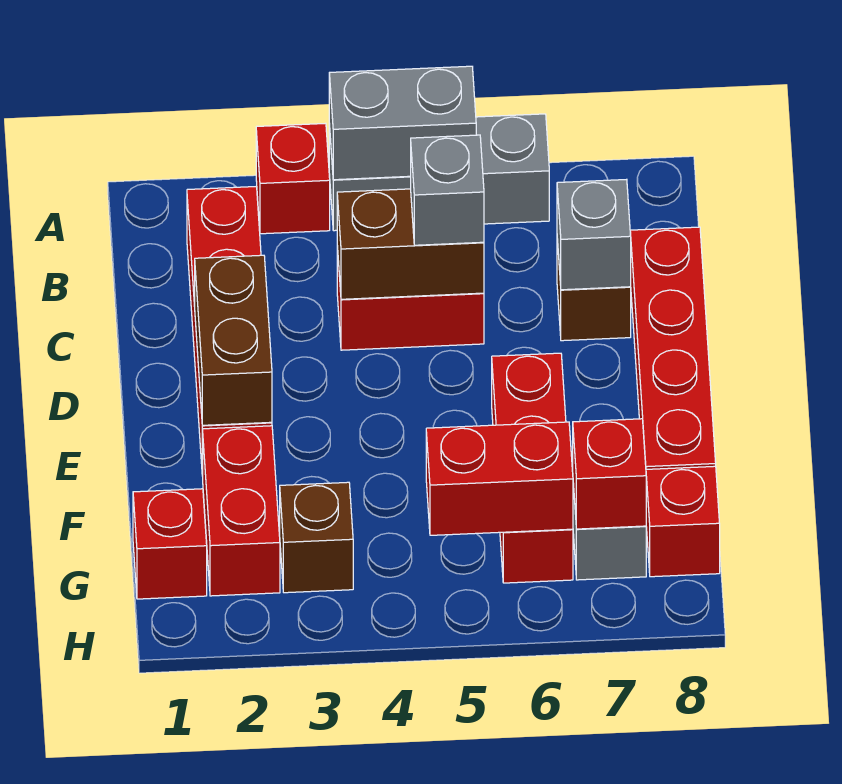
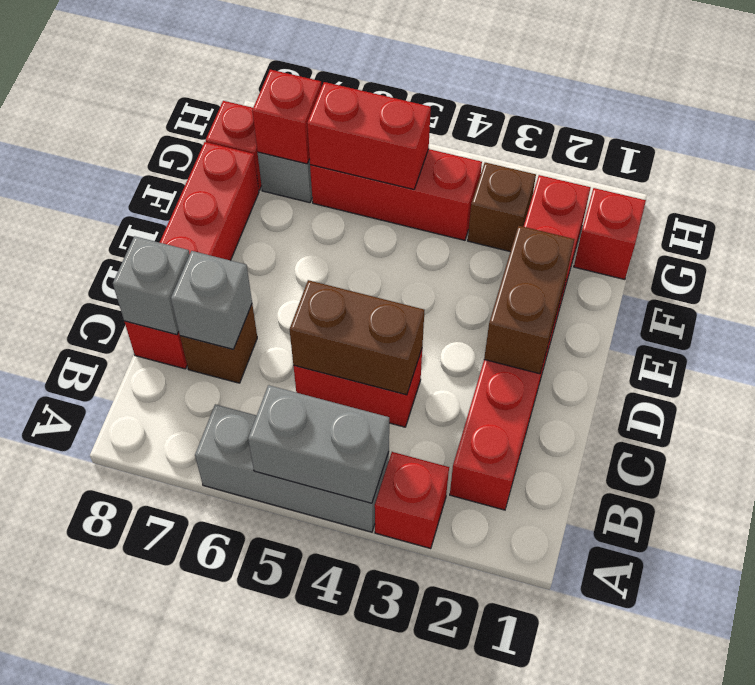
grey brick C5 level 3 -> grey brick C8 level 2
red brick E6:G6 level 1 -> red brick G4:G6 level 1

